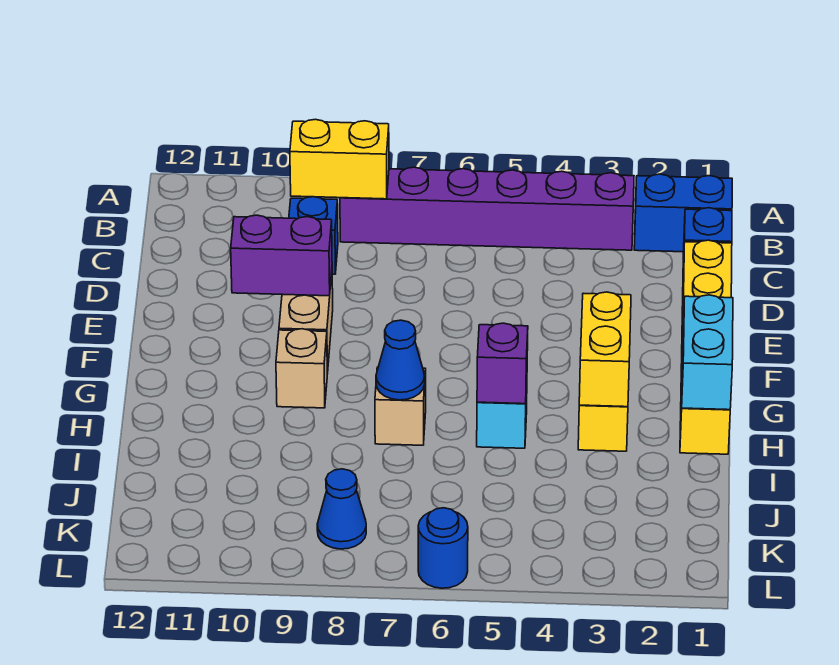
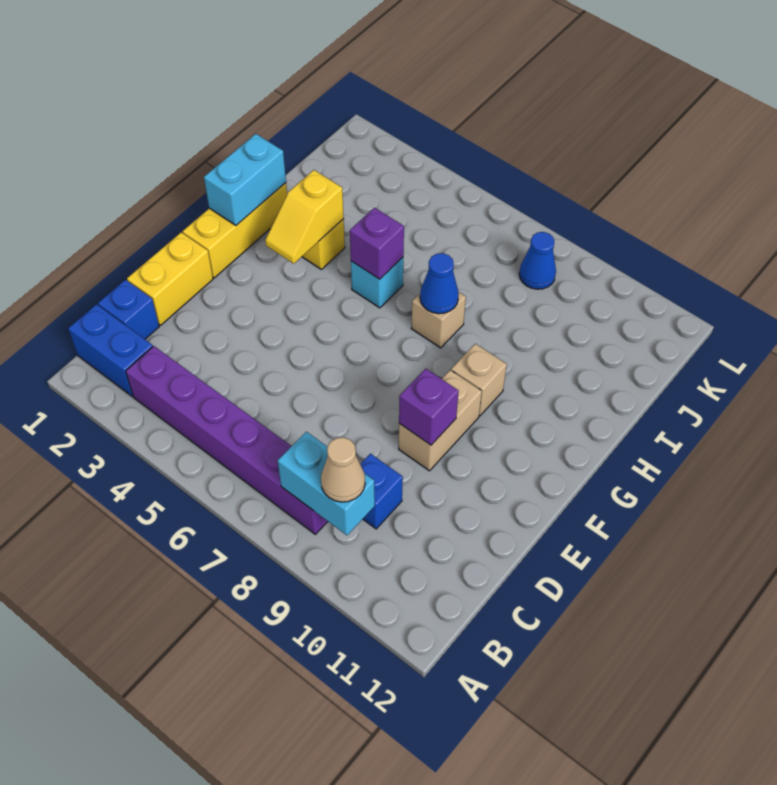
yellow brick B8:B9 level 2 -> cyan brick B8:B9 level 2
none -> tan cone B9 level 3
purple brick E9:E10 level 2 -> purple brick E9 level 2
yellow brick G3:H3 level 2 -> yellow slope G3:H3 level 2 top H
blue round brick L6 level 1 -> none

